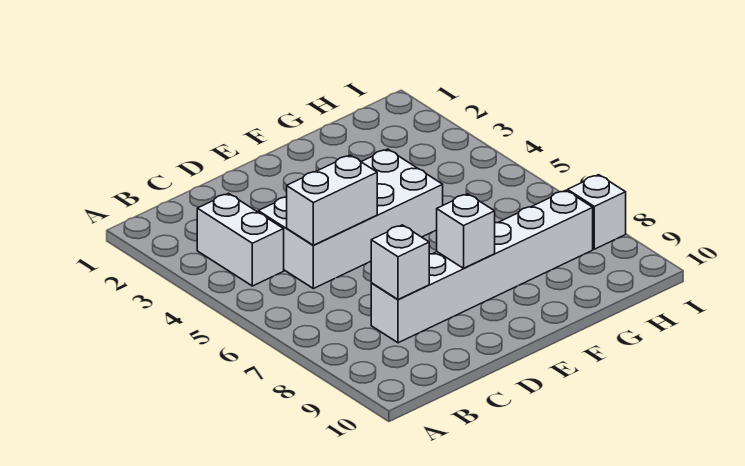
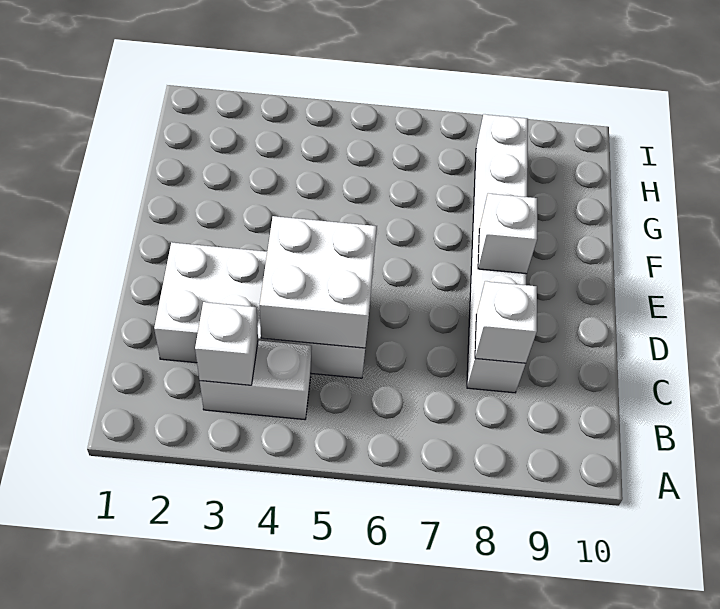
white brick C4:F5 level 1 -> white brick C2:D5 level 1
white brick C5:D5 level 2 -> white brick C4:D5 level 2
white brick I8 level 1 -> white brick B3 level 2

